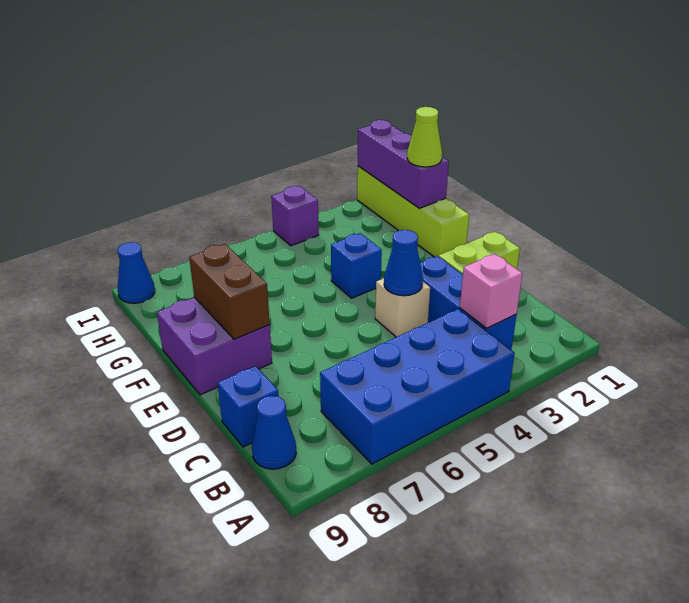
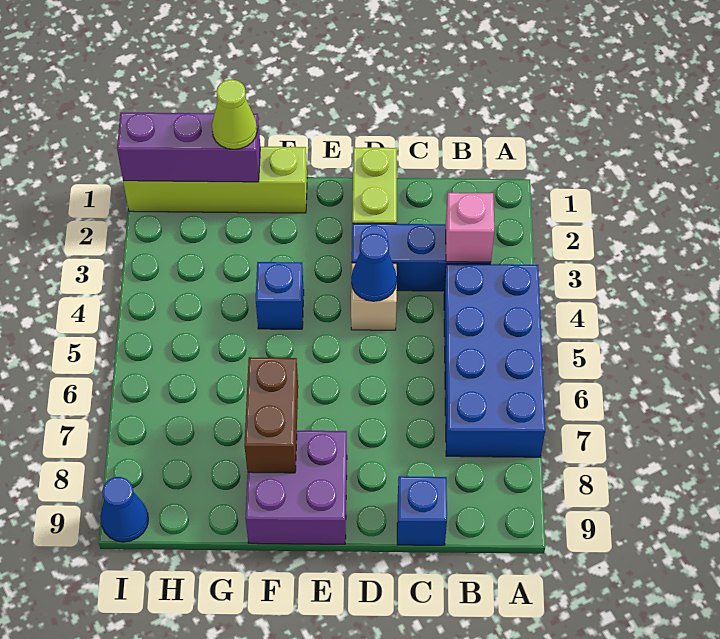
blue cone B9 level 1 -> none
brown brick E8:F8 level 2 -> brown brick F7:F8 level 2
purple brick I4 level 1 -> none

